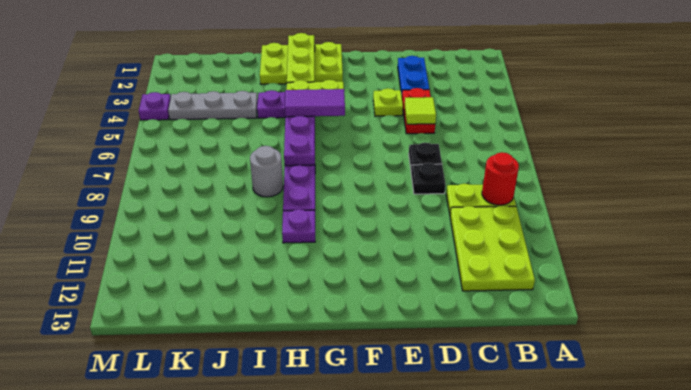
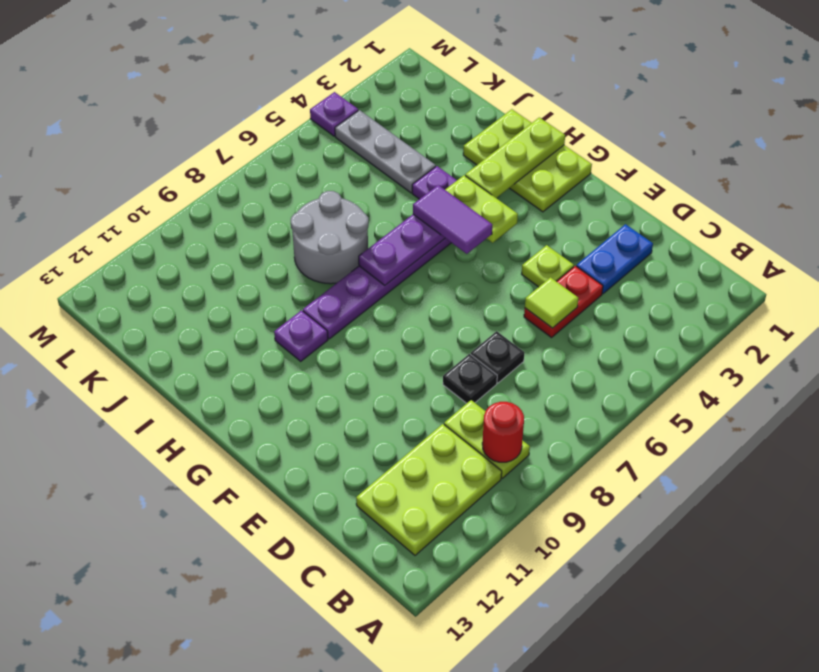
grey round brick I8 level 1 -> grey round brick I7:J8 level 1

